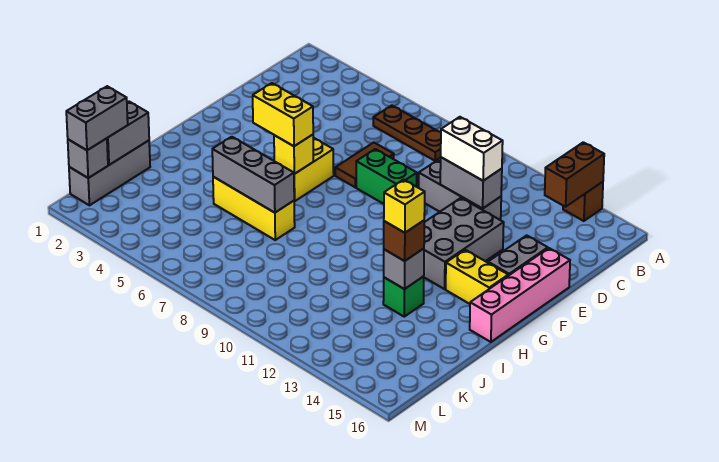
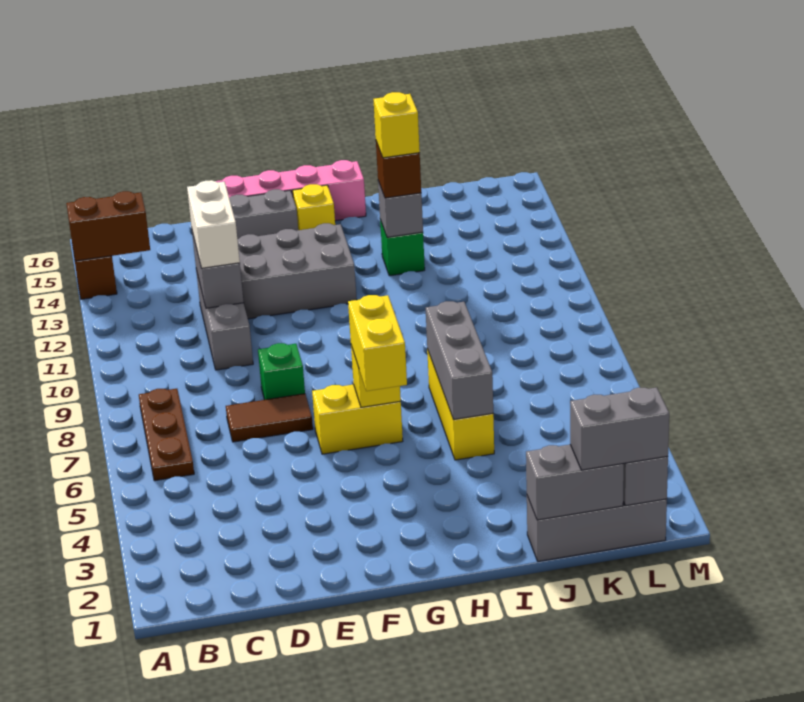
green brick E8:E9 level 1 -> green brick E8 level 1
yellow brick G14:G15 level 1 -> yellow brick G15 level 1

